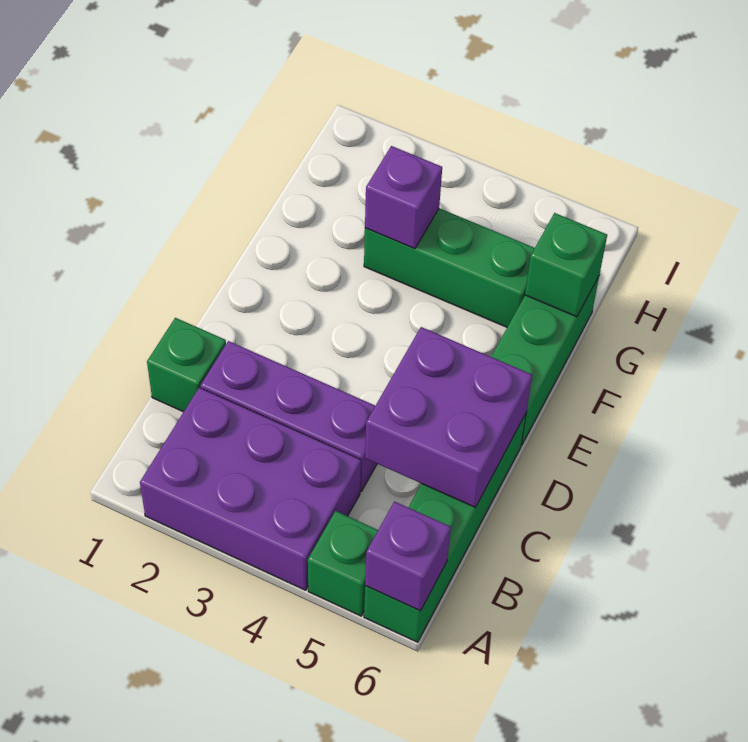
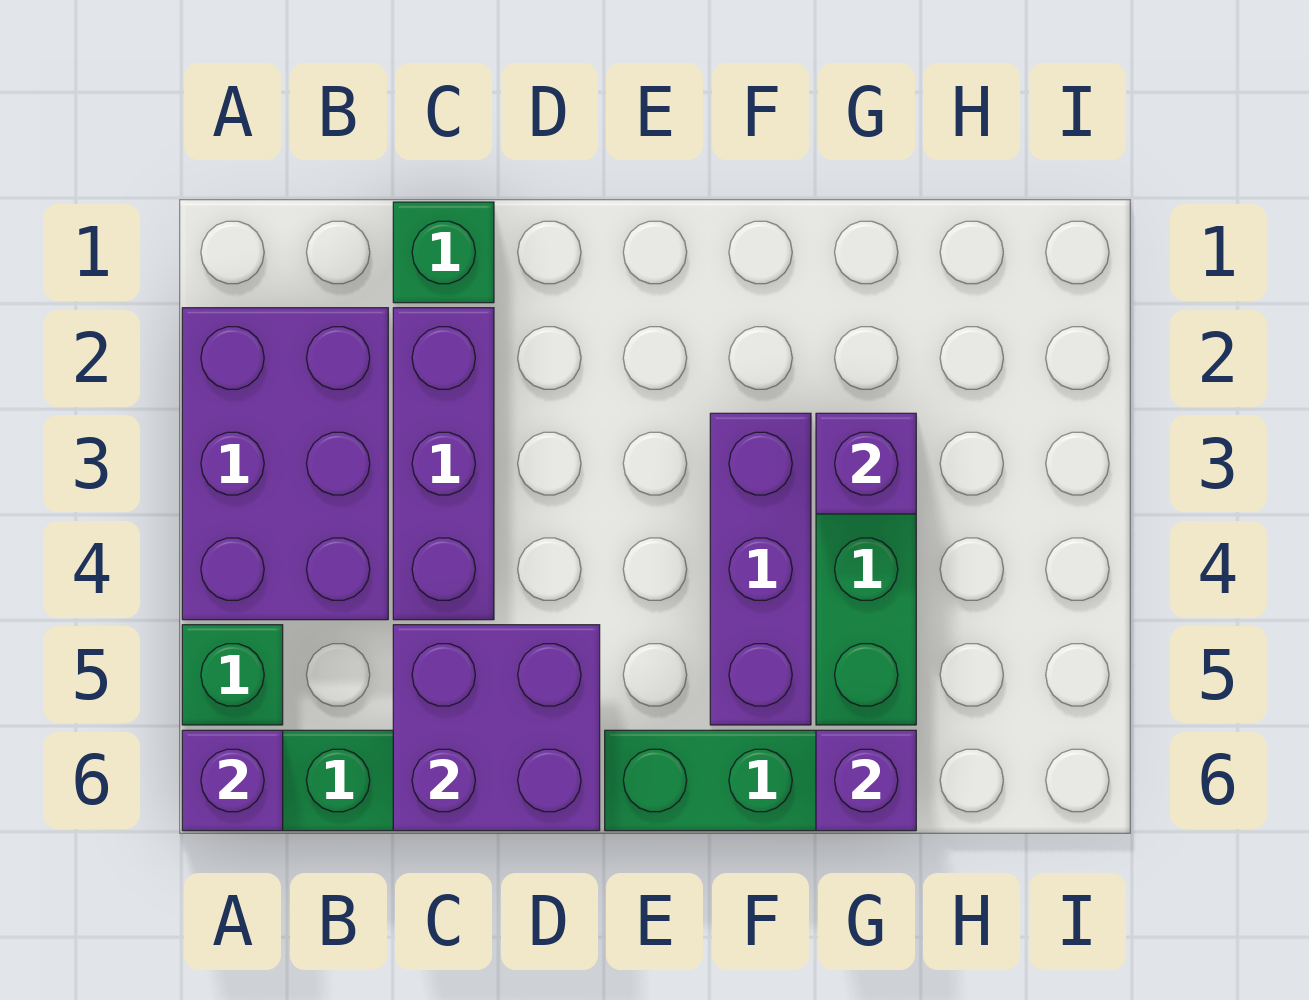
none -> purple brick F3:F5 level 1
green brick G6 level 2 -> purple brick G6 level 2

